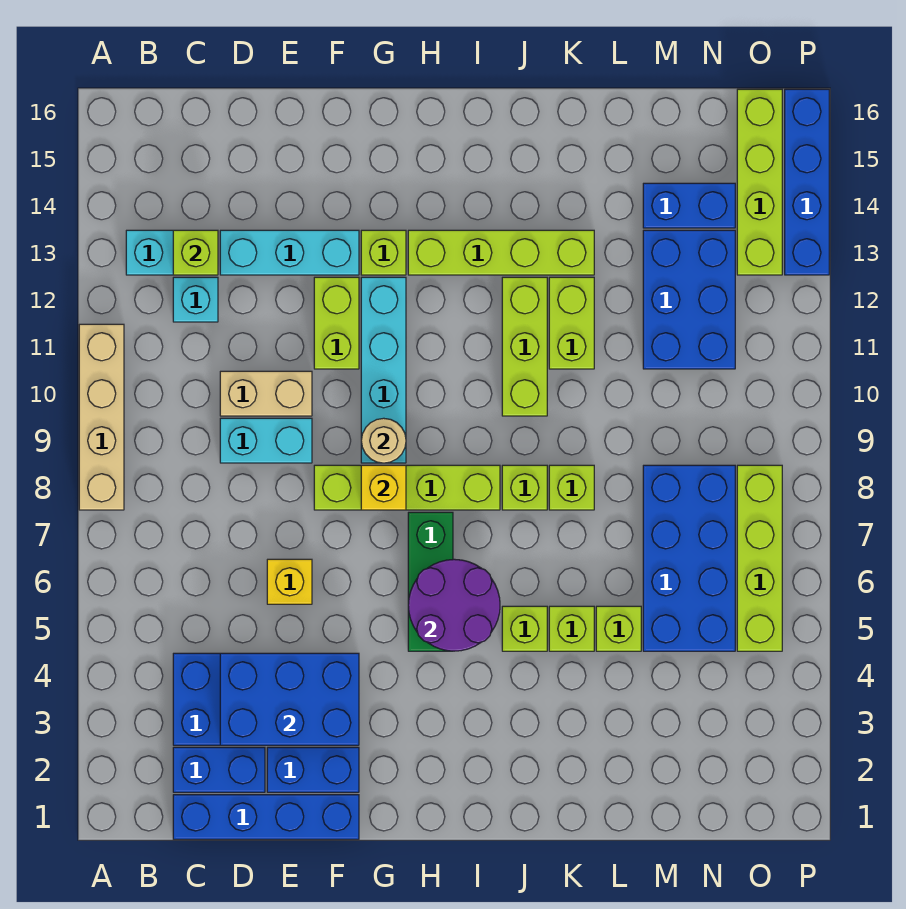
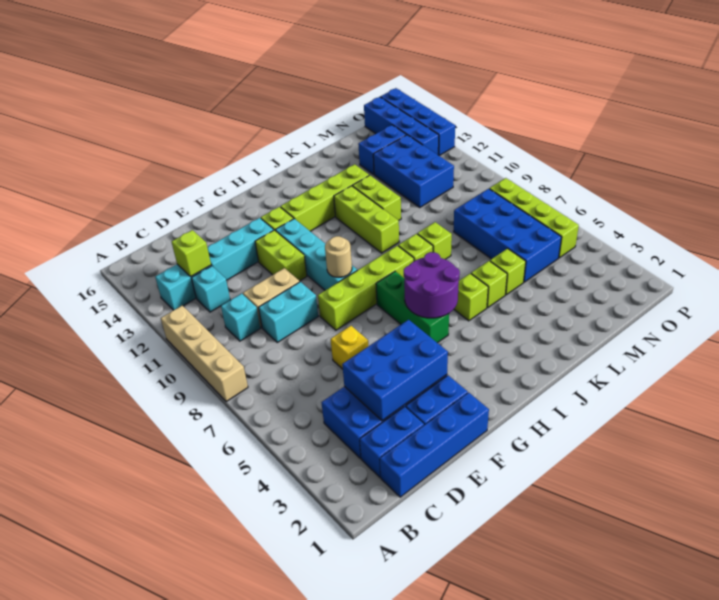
none -> cyan brick C10 level 1
yellow brick G8 level 2 -> none
lime brick O13:O16 level 1 -> blue brick O13:O16 level 1

